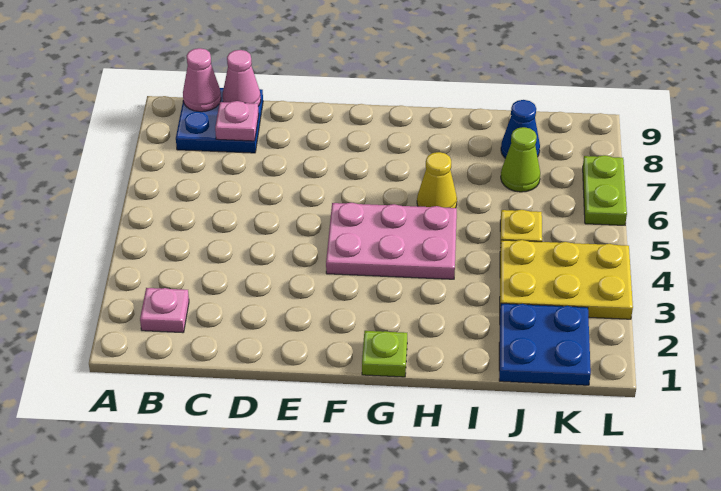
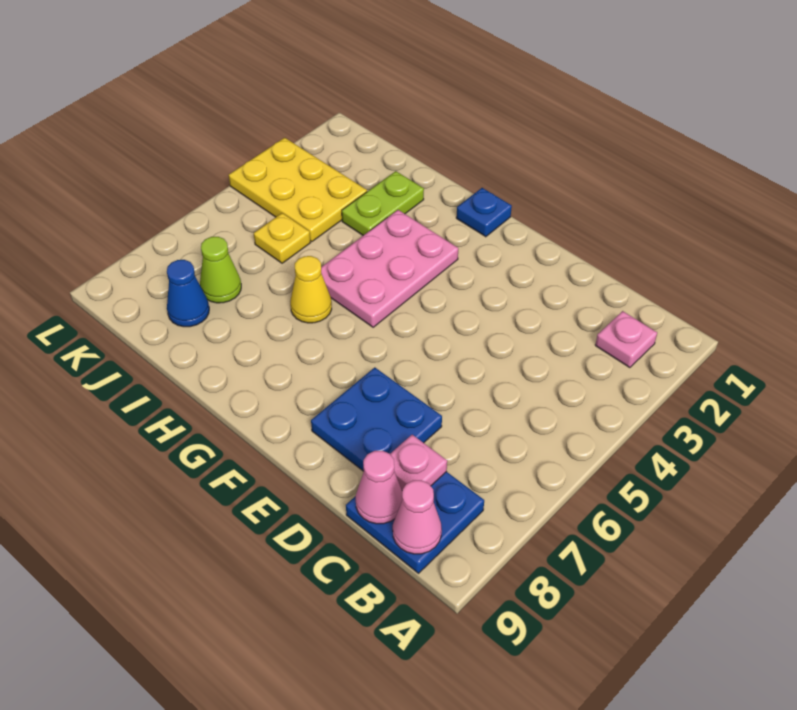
pink plate F4:H5 level 1 -> pink plate G3:H5 level 1
lime plate G1 level 1 -> blue plate G1 level 1
blue plate J1:K2 level 1 -> blue plate D7:E8 level 1
lime plate L6:L7 level 1 -> lime plate I2:I3 level 1

